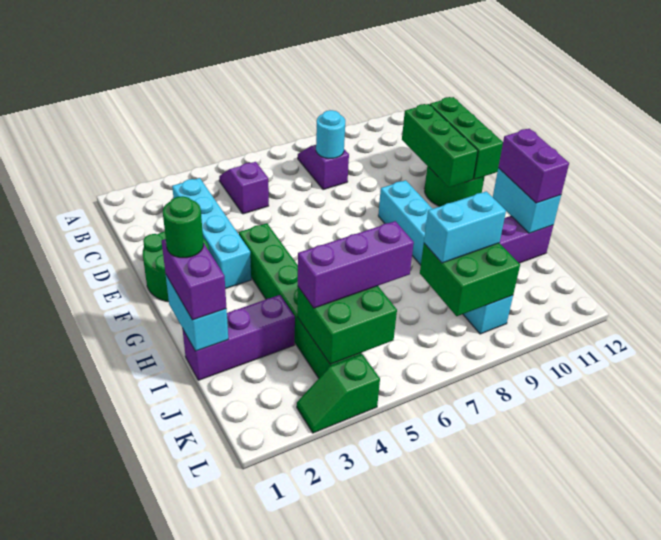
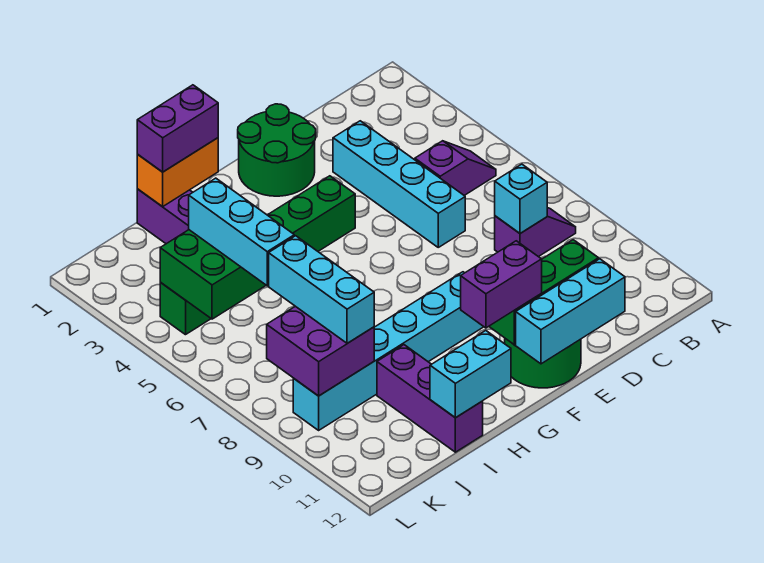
cyan brick C3:F3 level 1 -> cyan brick D3:D6 level 1
cyan round brick C8 level 2 -> cyan brick C8 level 2
green brick D12:F12 level 2 -> cyan brick D12:F12 level 2
cyan brick H1:I1 level 2 -> orange brick H1:I1 level 2
green round brick H1 level 4 -> none
purple brick H12:I12 level 3 -> purple brick F11:G11 level 3
purple brick J4:J6 level 3 -> cyan brick J4:J6 level 3
green brick J8:K9 level 2 -> purple brick J8:K9 level 2
cyan brick J8:J9 level 3 -> cyan brick J7:J9 level 3
green slope L3:L4 level 1 top 4 -> none

